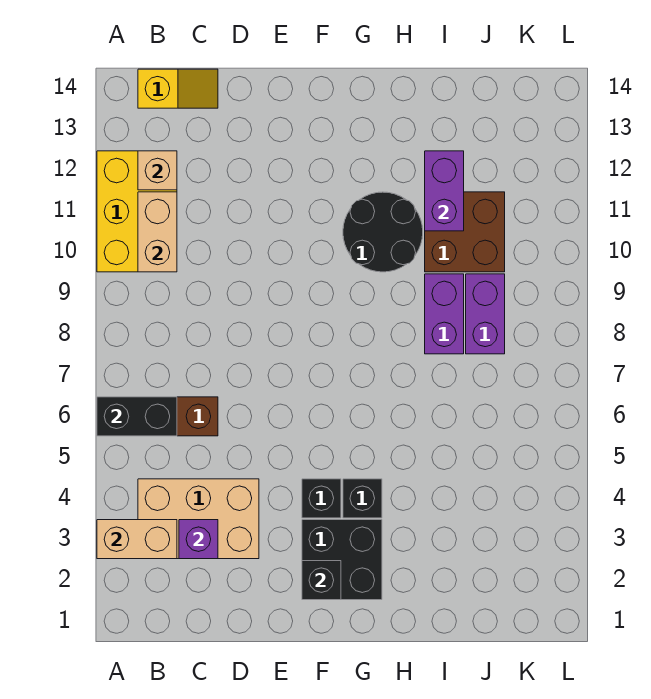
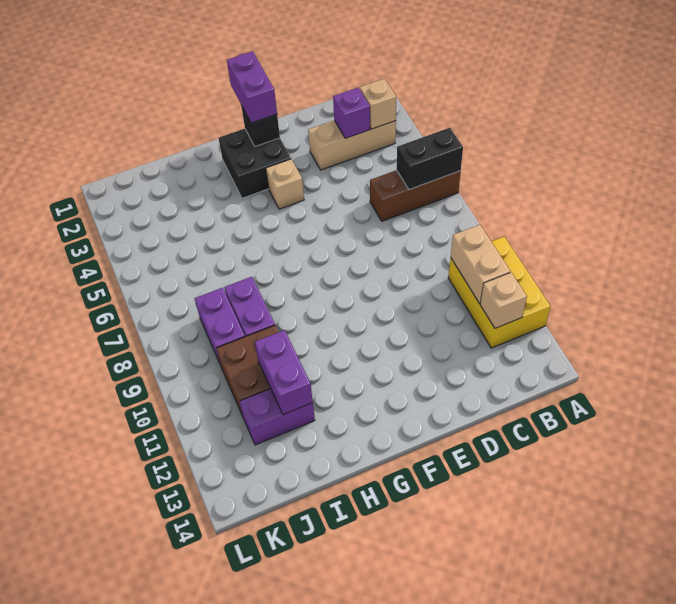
tan brick A3:B3 level 2 -> tan brick B3 level 2
tan brick B3:D4 level 1 -> tan brick B3:D3 level 1
yellow slope B14:C14 level 1 top B -> none
none -> purple brick F1:F2 level 3
black brick F4 level 1 -> tan brick F4 level 1
black brick G4 level 1 -> none
black round brick G10:H11 level 1 -> none
none -> purple brick I12:J12 level 1

